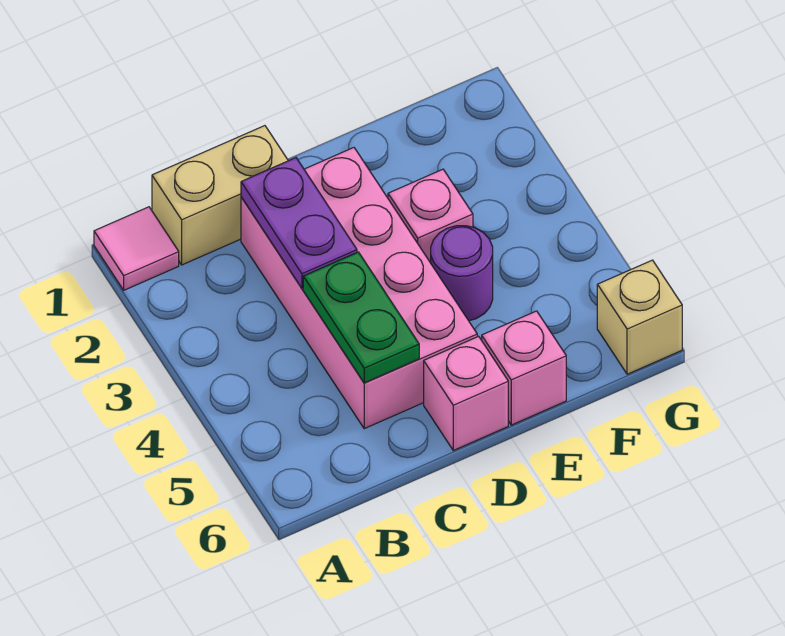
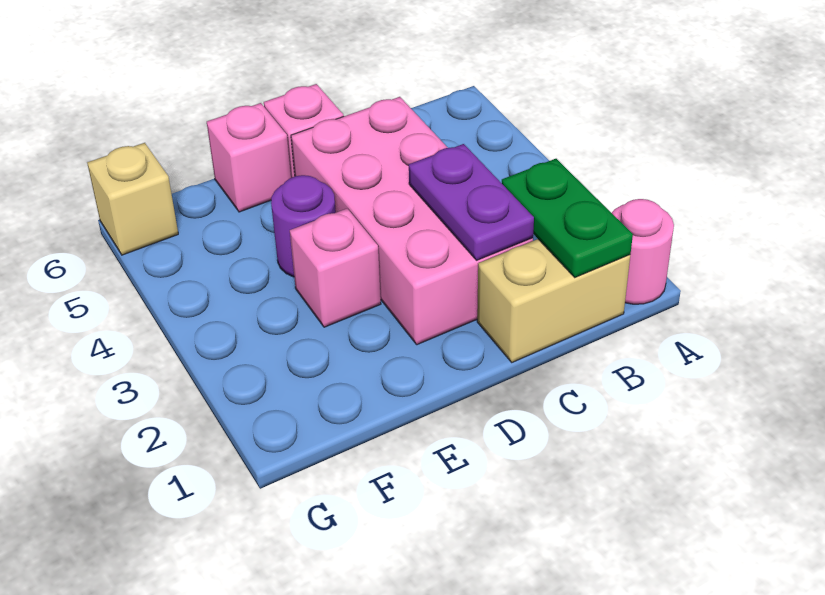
pink tile A1 level 1 -> pink round brick A1 level 1
green plate C4:C5 level 2 -> green plate B1:B2 level 2

